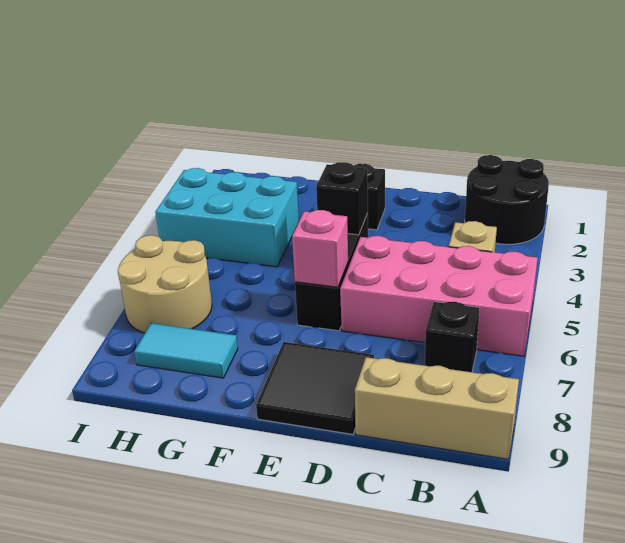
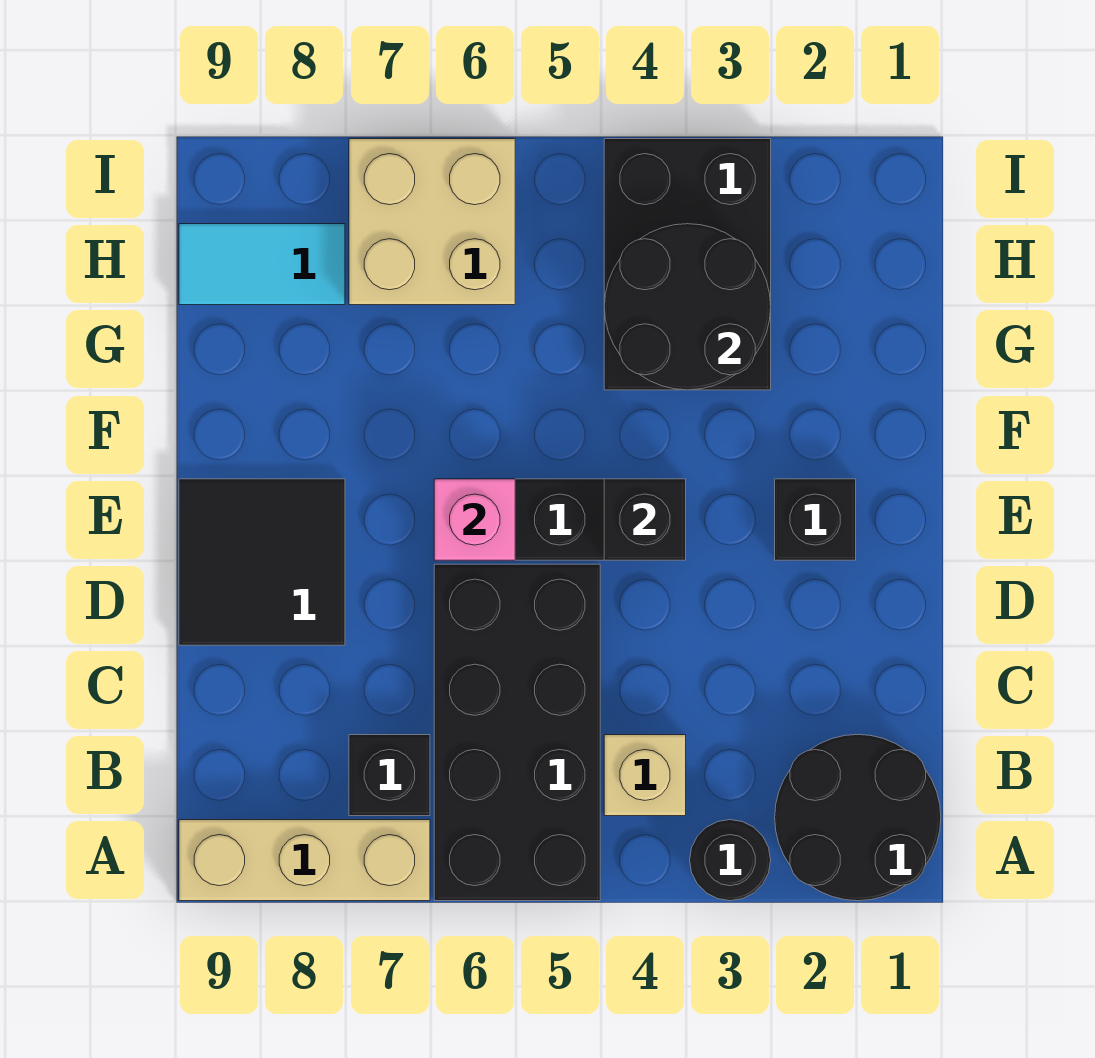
none -> black round brick A3 level 1
pink brick A5:D6 level 1 -> black brick A5:D6 level 1
tan brick A9:C9 level 1 -> tan brick A7:A9 level 1
cyan brick G3:I4 level 1 -> black brick G3:I4 level 1
none -> black round brick G3:H4 level 2
cyan tile G8:H8 level 1 -> cyan tile H8:H9 level 1
tan round brick H6:I7 level 1 -> tan brick H6:I7 level 1

